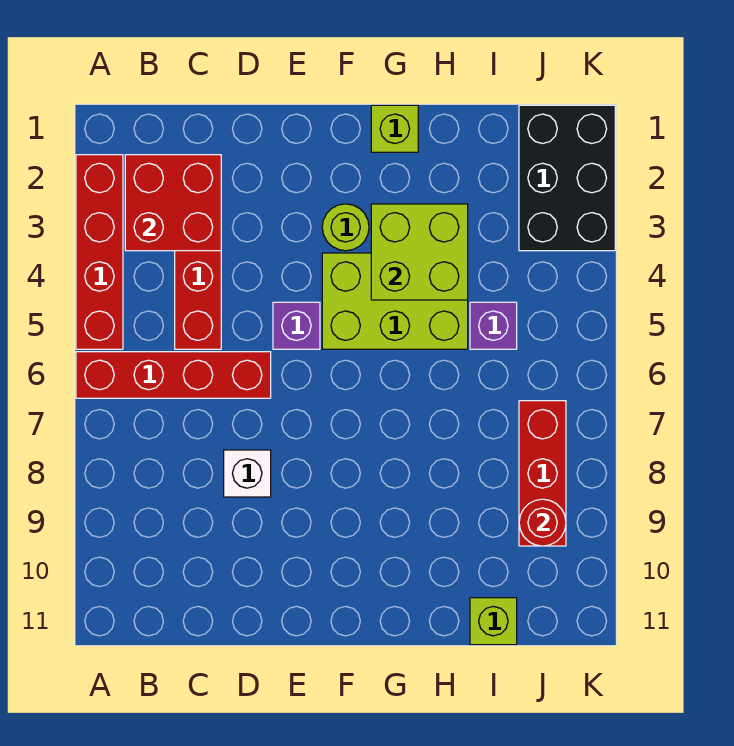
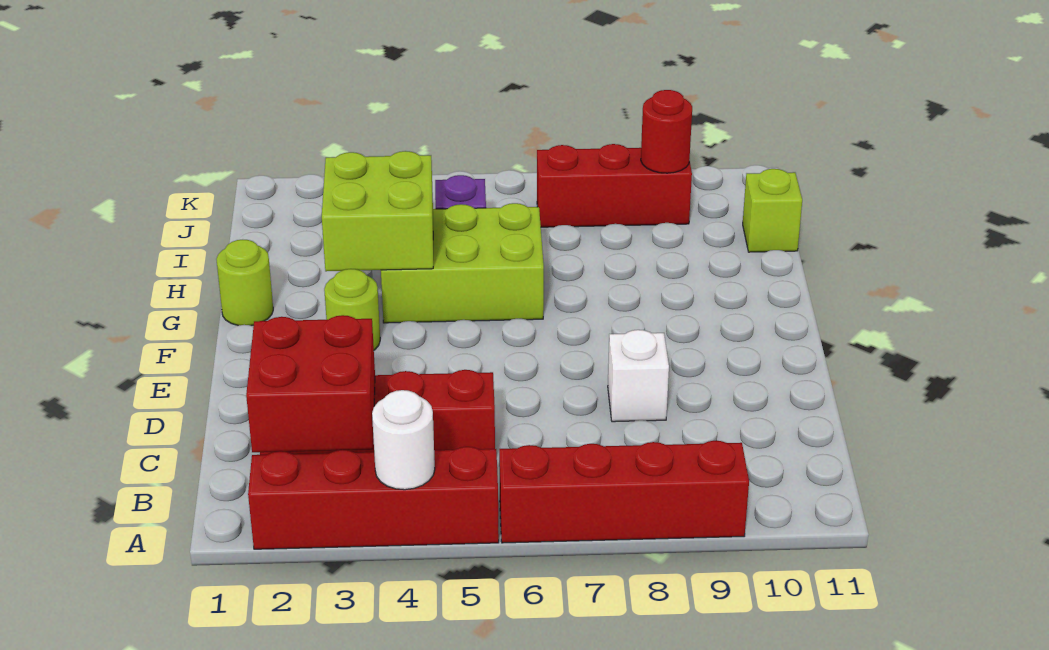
none -> white round brick A4 level 2
red brick A6:D6 level 1 -> red brick A6:A9 level 1
purple brick E5 level 1 -> none
lime brick F4:H5 level 1 -> lime brick G4:H6 level 1
lime brick G1 level 1 -> lime round brick G1 level 1
black brick J1:K3 level 1 -> none

